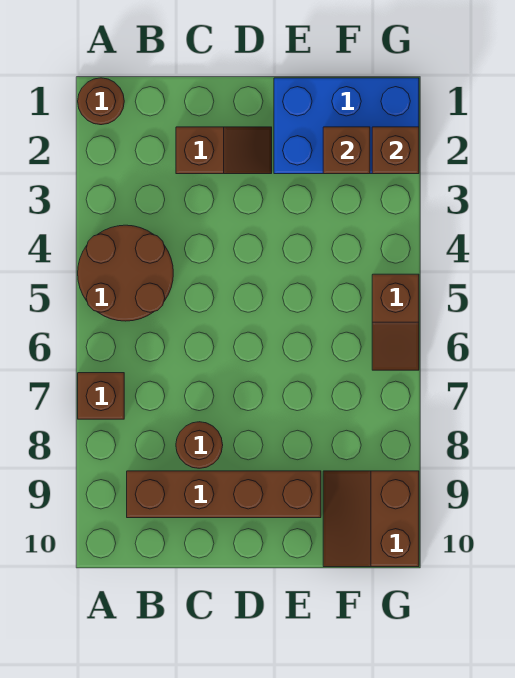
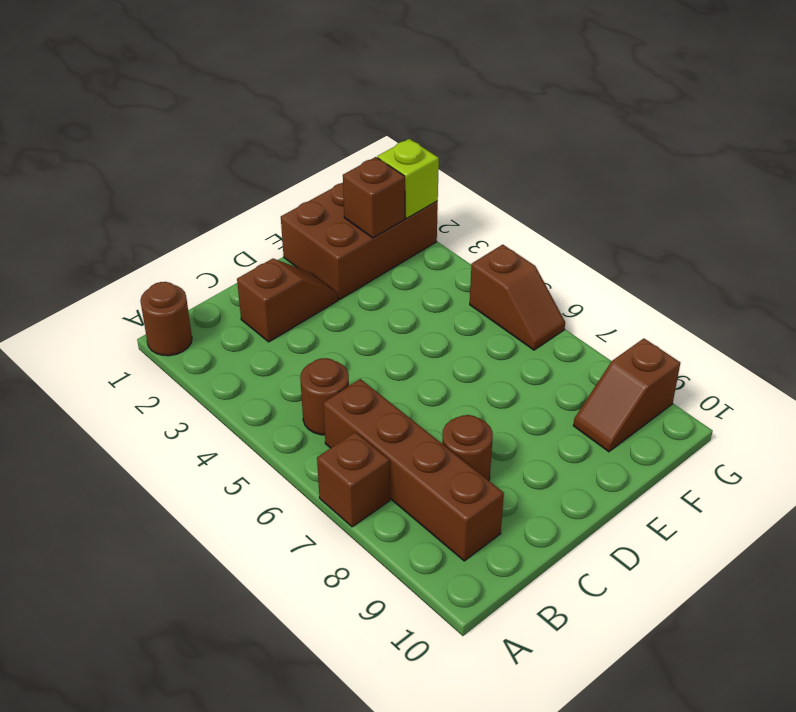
brown round brick A4:B5 level 1 -> brown round brick B5 level 1
brown brick B9:E9 level 1 -> brown brick B6:B9 level 1
blue brick E1:G2 level 1 -> brown brick E1:G2 level 1
brown slope F9:G10 level 1 top G -> brown slope F9:G9 level 1 top G
brown brick G2 level 2 -> lime brick G2 level 2

